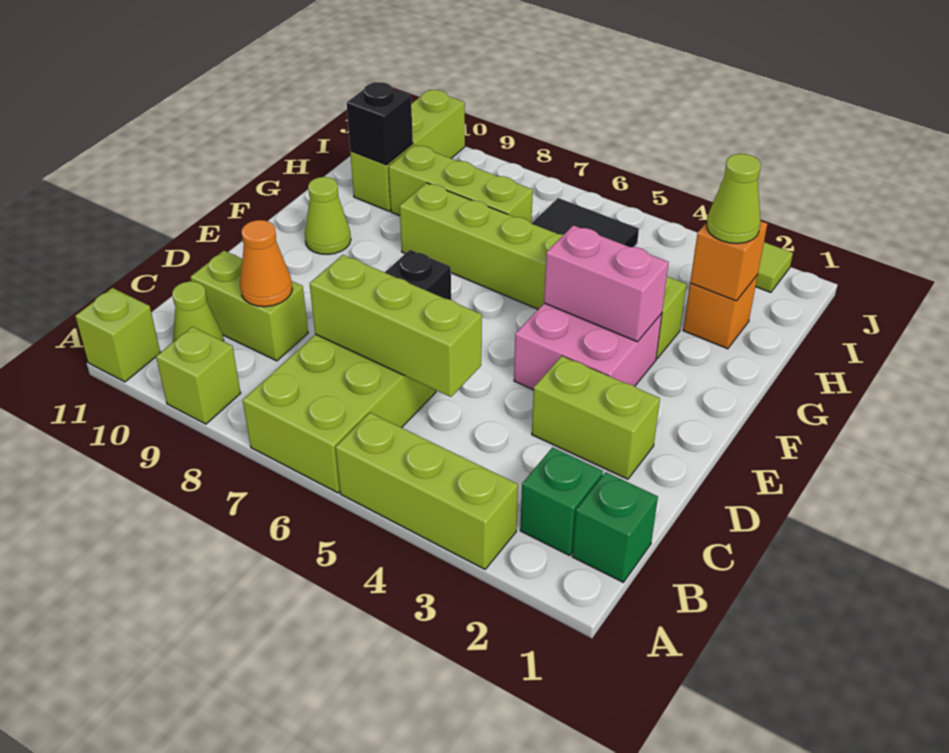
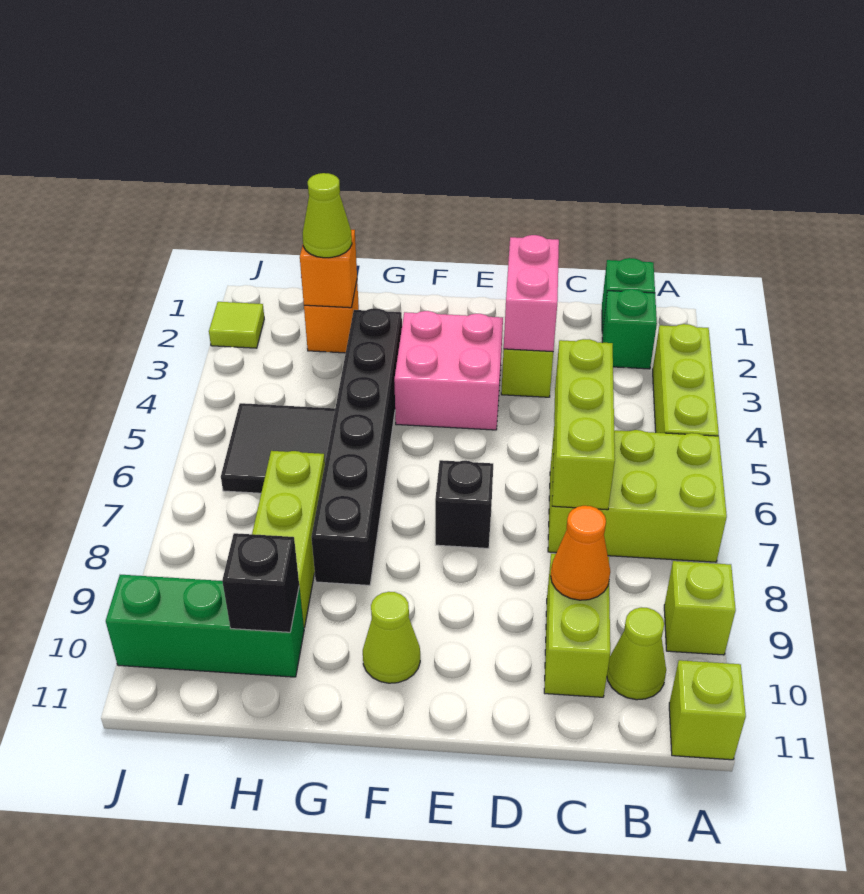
pink brick F3:F4 level 2 -> pink brick D2:D3 level 2
lime brick G3:G8 level 1 -> black brick G3:G8 level 1
lime brick H10:J10 level 1 -> green brick H10:J10 level 1

